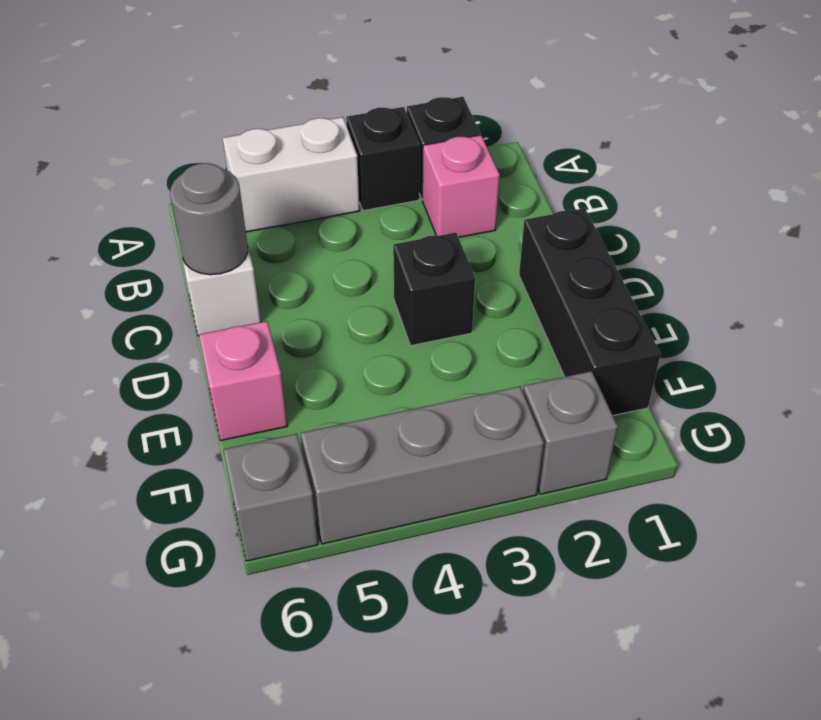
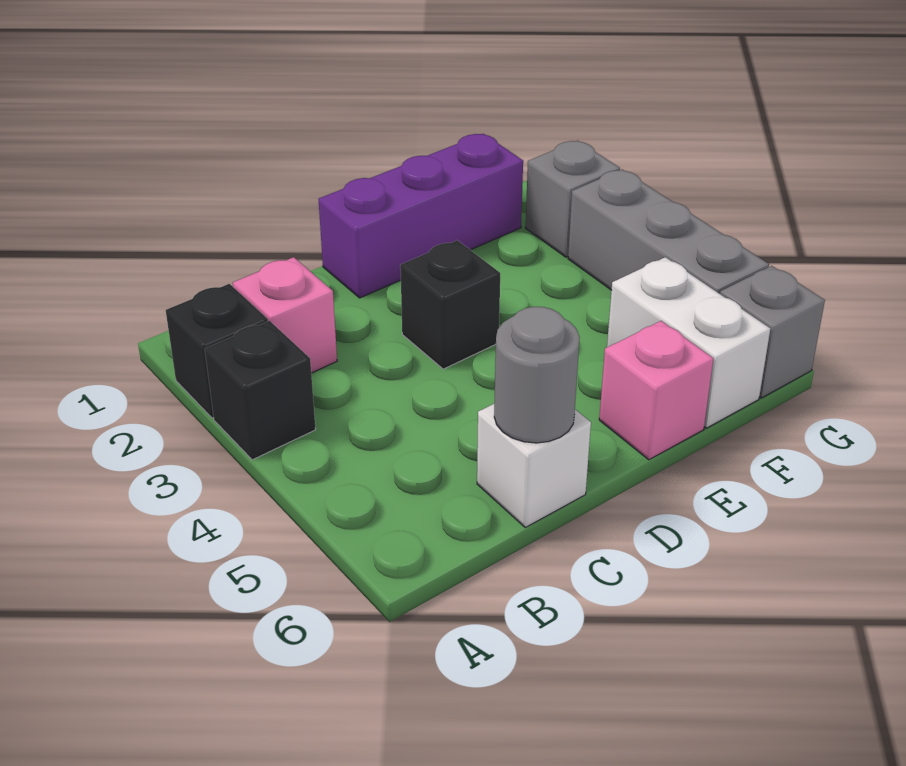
white brick A4:A5 level 1 -> white brick F5:F6 level 1
black brick D1:F1 level 1 -> purple brick D1:F1 level 1

